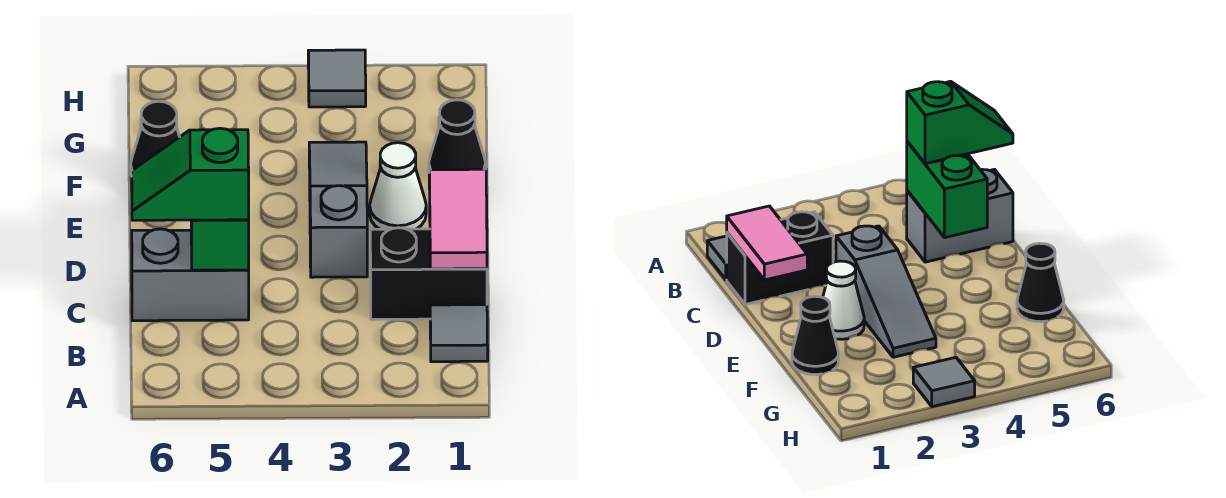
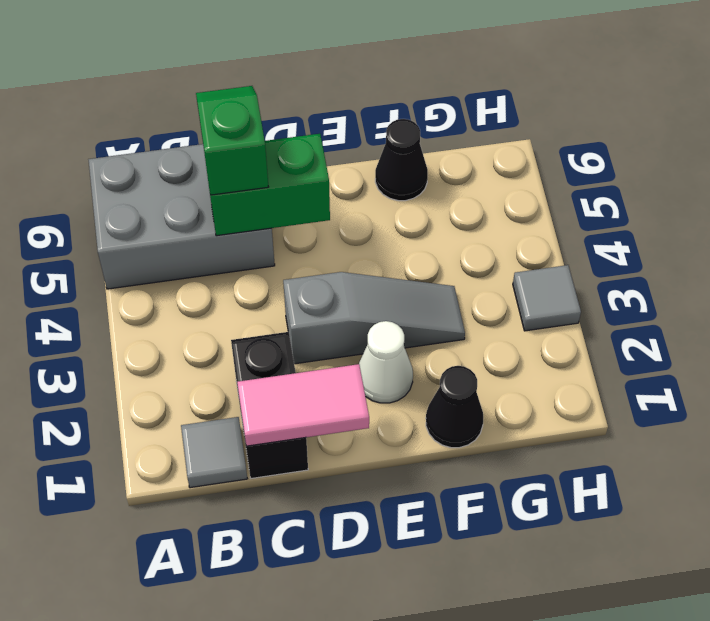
grey brick C5:C6 level 1 -> grey brick A5:C6 level 1

